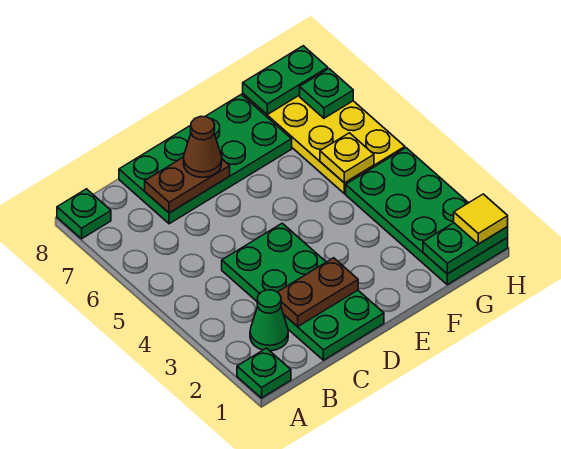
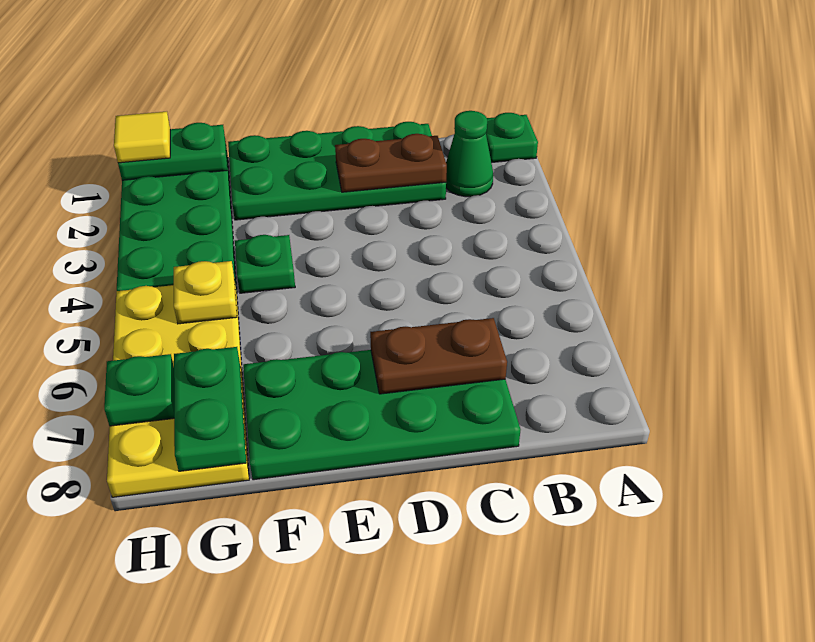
green plate A8 level 1 -> green plate F4 level 1
green plate C1:D4 level 1 -> green plate C1:F2 level 1
brown cone D7 level 3 -> none
green plate G8:H8 level 2 -> green plate G7:G8 level 2

